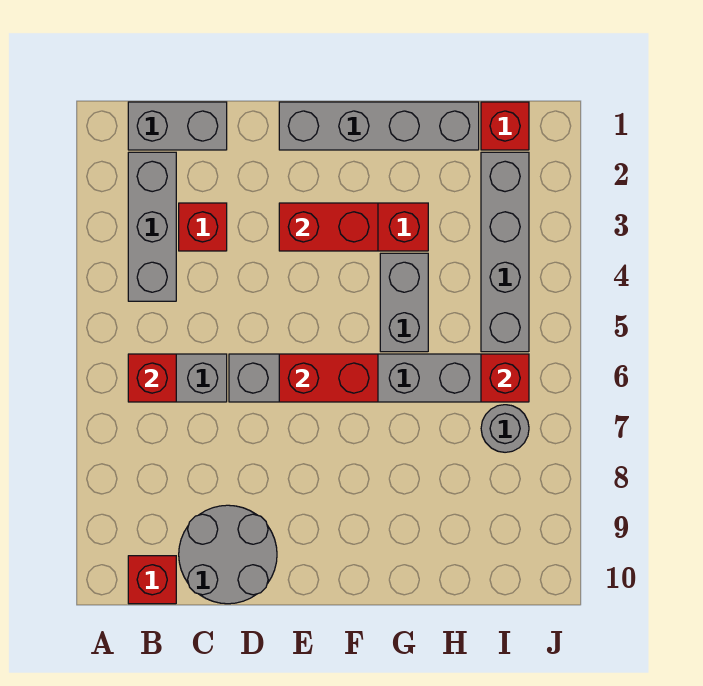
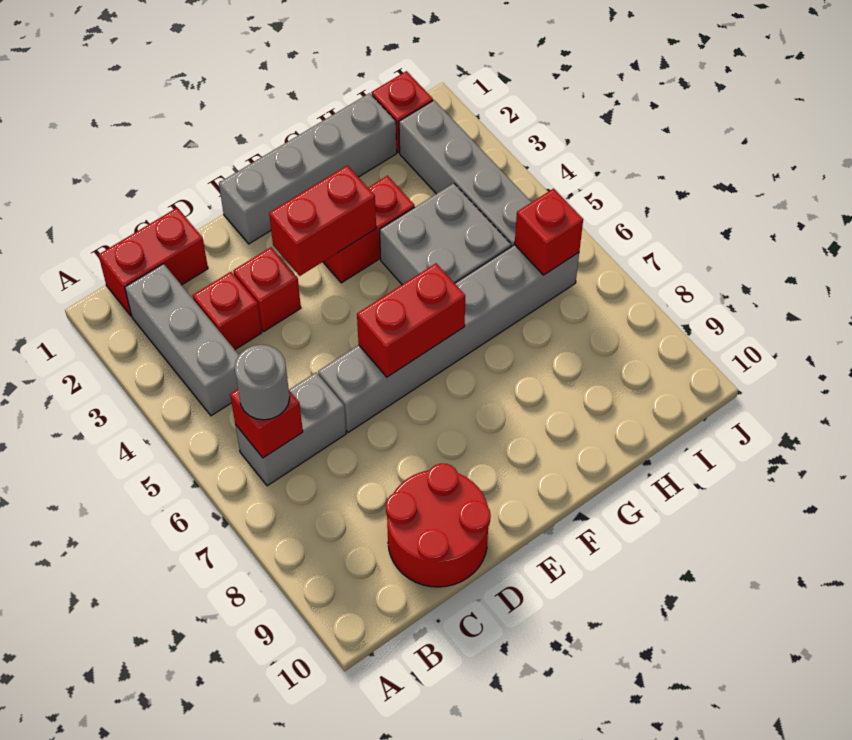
grey brick B1:C1 level 1 -> red brick B1:C1 level 1
red brick B10 level 1 -> red brick D3 level 1
grey round brick C9:D10 level 1 -> red round brick C9:D10 level 1
grey brick G4:G5 level 1 -> grey brick G4:H5 level 1
grey round brick I7 level 1 -> grey round brick B6 level 3

